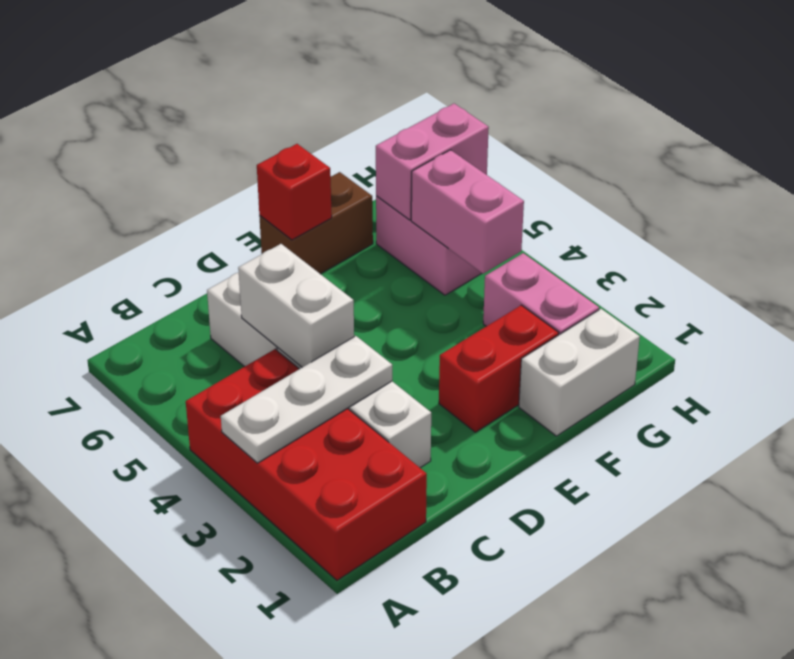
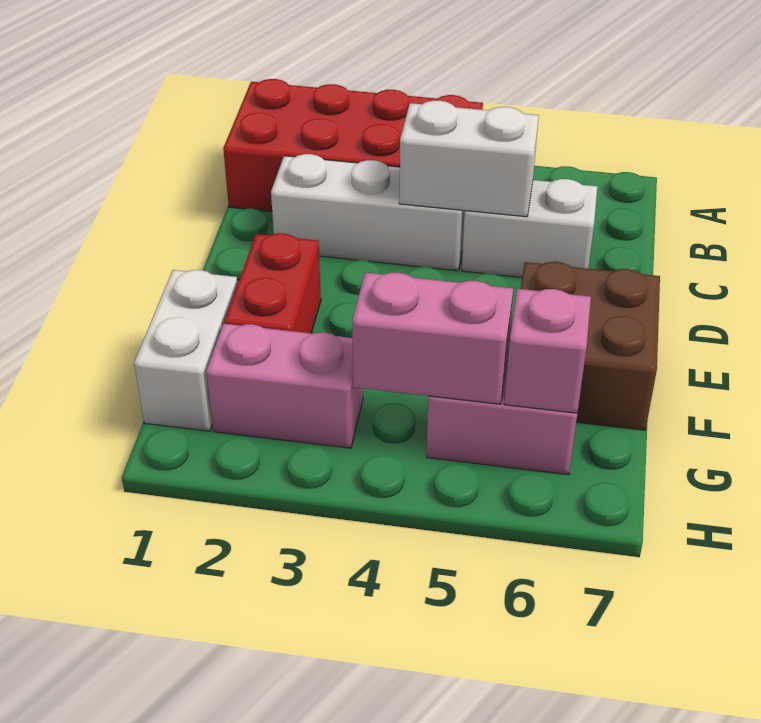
white plate A3:C3 level 2 -> none
brown brick E7:F7 level 1 -> brown brick E6:F7 level 1
red brick E7 level 2 -> none
pink brick G6:H6 level 2 -> pink brick G6 level 2

